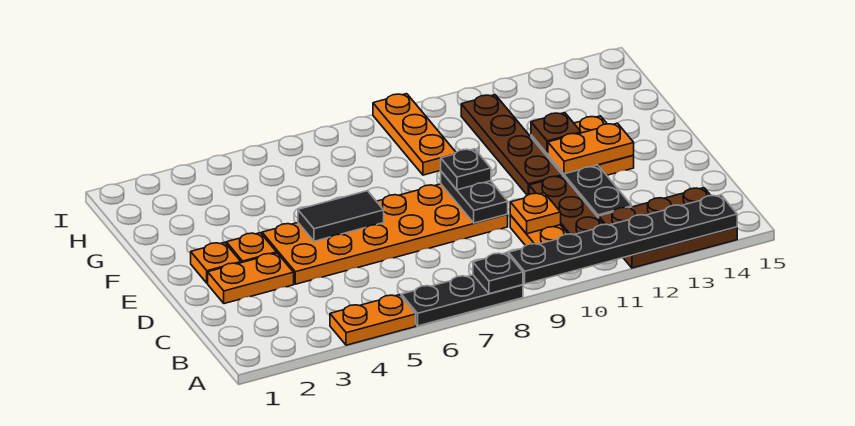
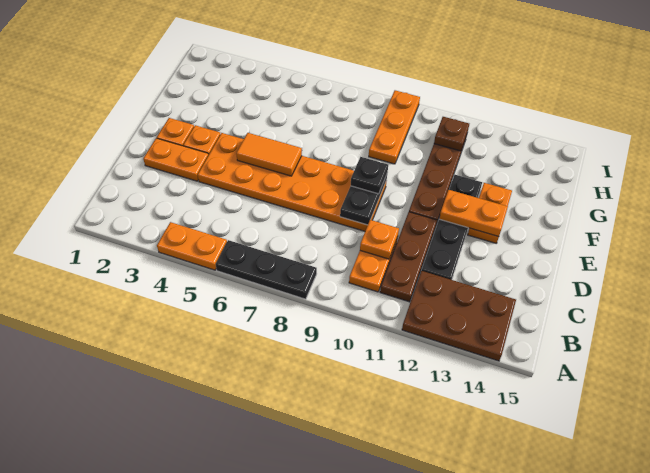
black plate A8 level 2 -> none
black plate A9:A14 level 2 -> none
black tile E5:E6 level 2 -> orange tile E5:E6 level 2
brown plate F12 level 2 -> brown plate H11 level 2

